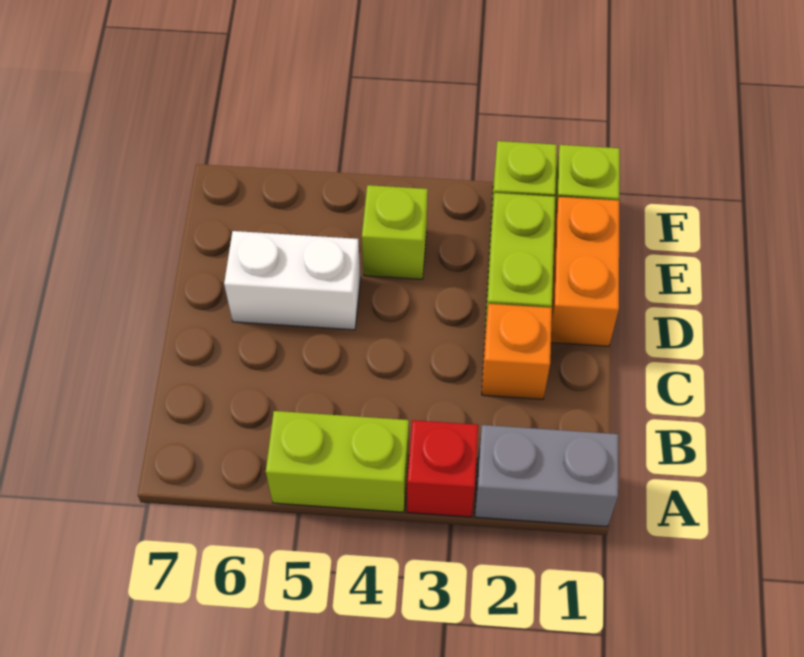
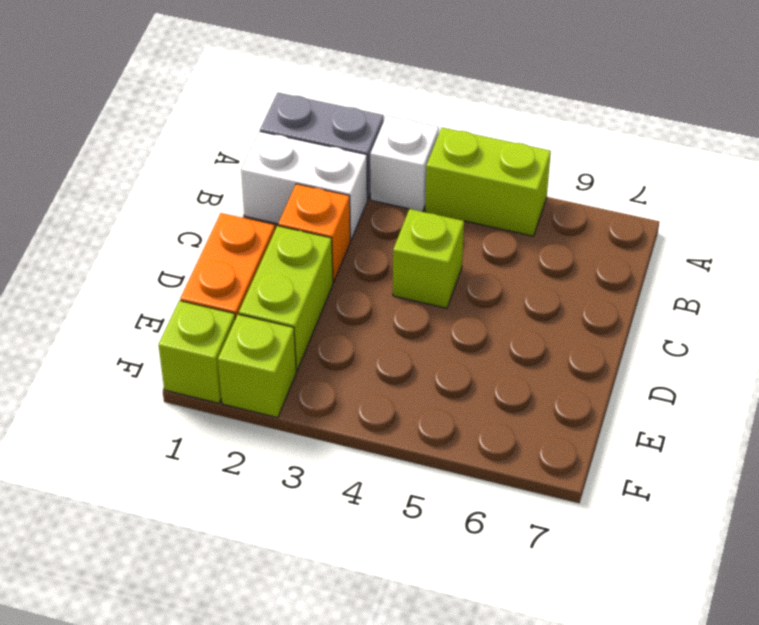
red brick A3 level 1 -> white brick A3 level 1
white brick D5:D6 level 1 -> white brick B1:B2 level 1
lime brick E4 level 1 -> lime brick C4 level 1

